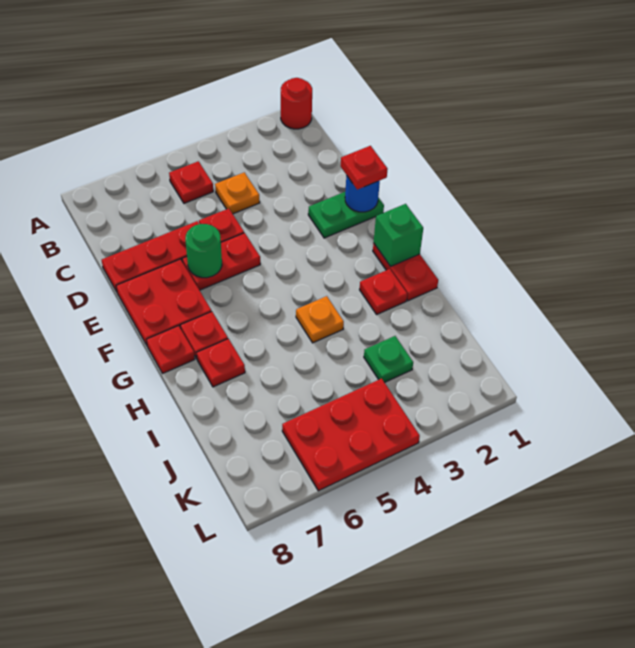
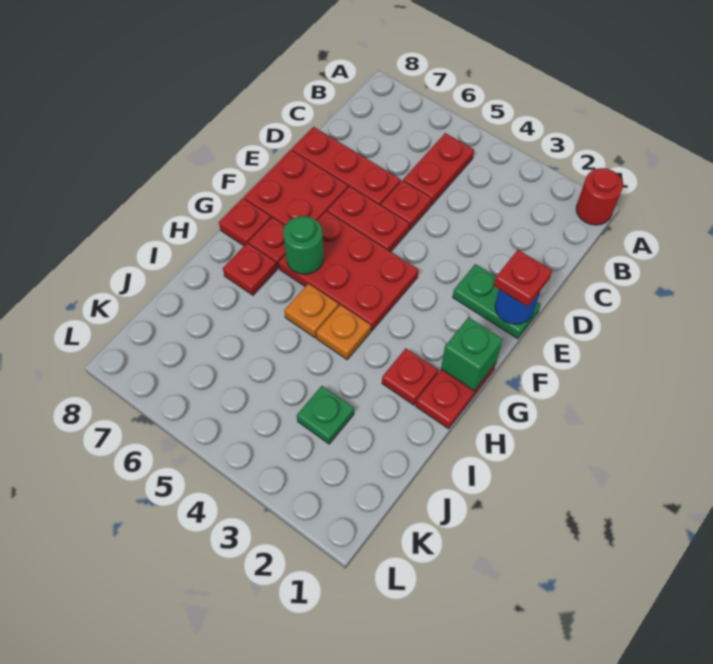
red plate B5 level 1 -> red plate B5:C5 level 1
orange plate C4 level 1 -> orange plate H5 level 1
green round brick E6 level 2 -> green round brick G6 level 2
red plate K4:L6 level 1 -> red plate F4:G6 level 1

